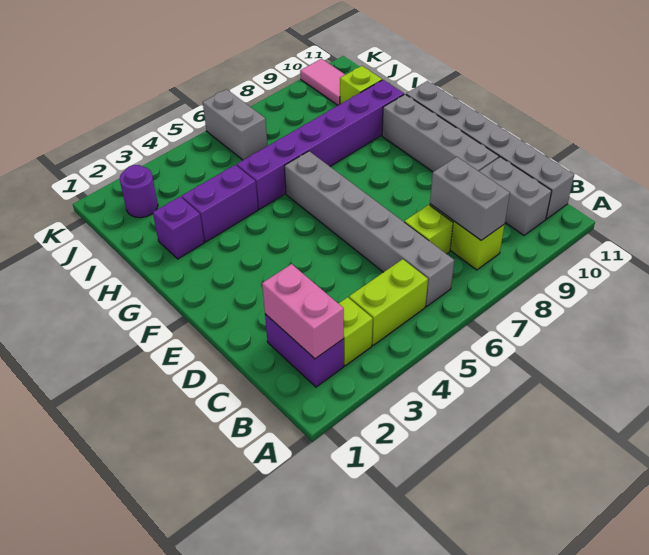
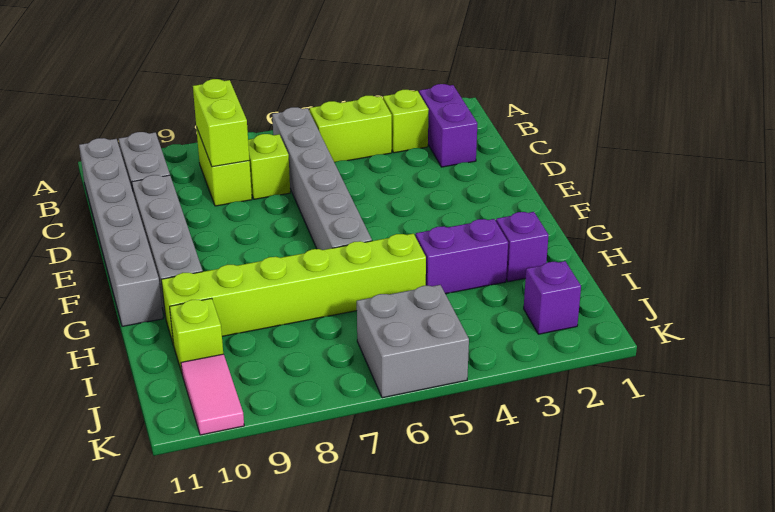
pink brick B2:C2 level 2 -> none
grey brick B8:C8 level 2 -> lime brick B8:C8 level 2
purple brick H5:H10 level 1 -> lime brick H5:H10 level 1
purple round brick J2 level 1 -> purple brick J2 level 1
grey brick J6:K6 level 1 -> grey brick J5:K6 level 1

